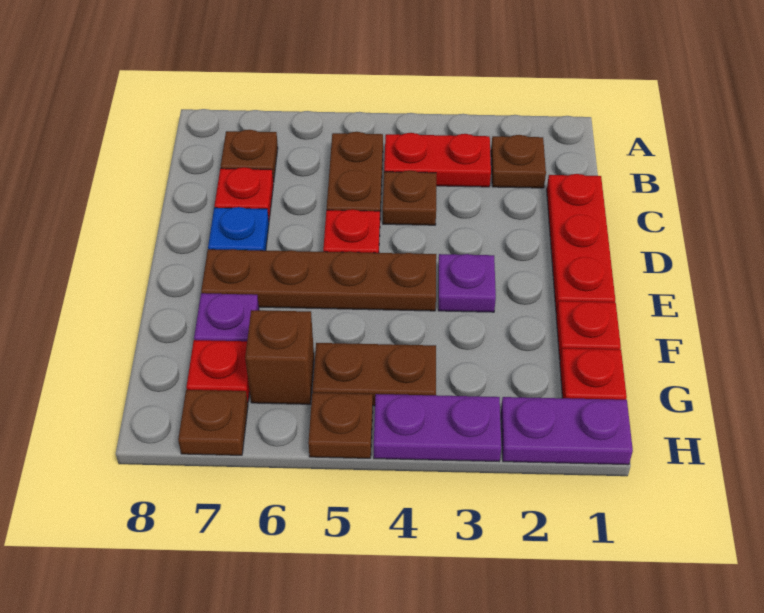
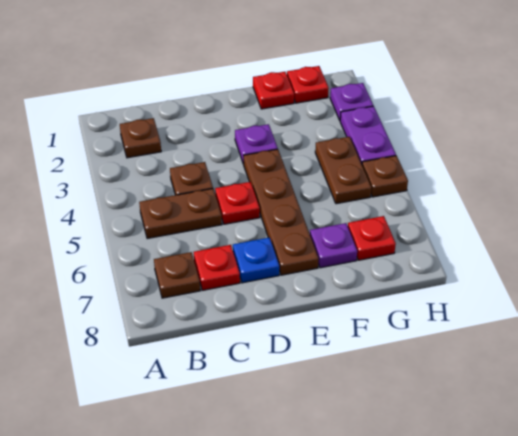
red plate B3:B4 level 1 -> none
red plate C1:E1 level 1 -> none
brown brick G6 level 1 -> none
purple plate H1:H2 level 1 -> purple plate H2 level 1
brown plate H7 level 1 -> none

